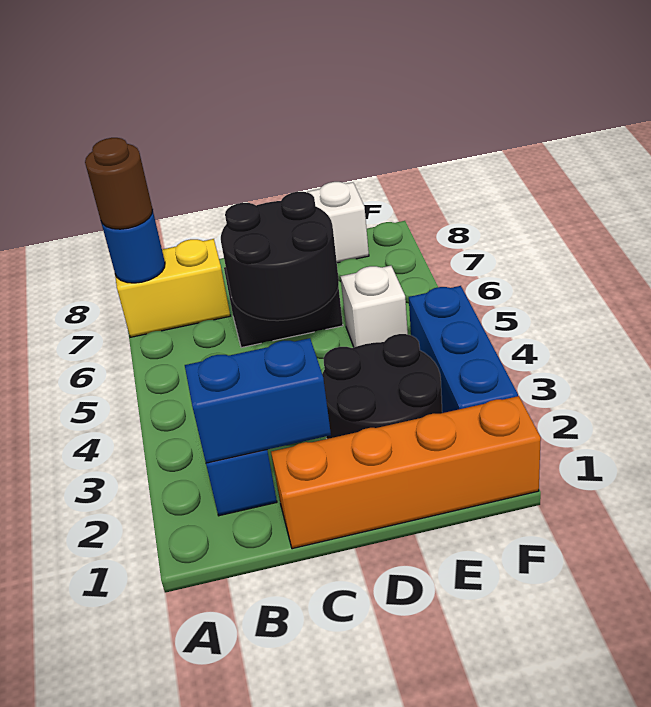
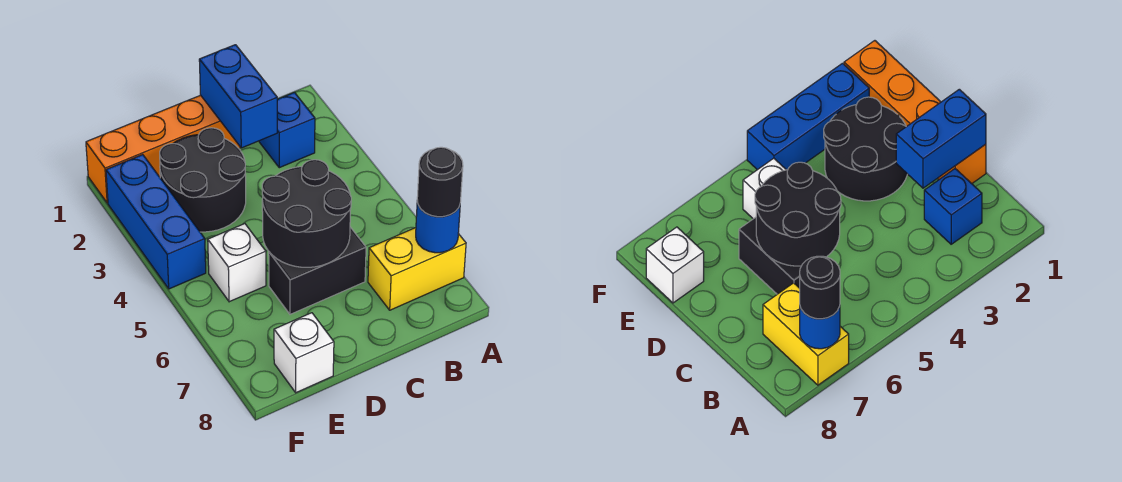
brown round brick A7 level 3 -> black round brick A7 level 3
blue brick B2:C2 level 2 -> blue brick C1:C2 level 2

